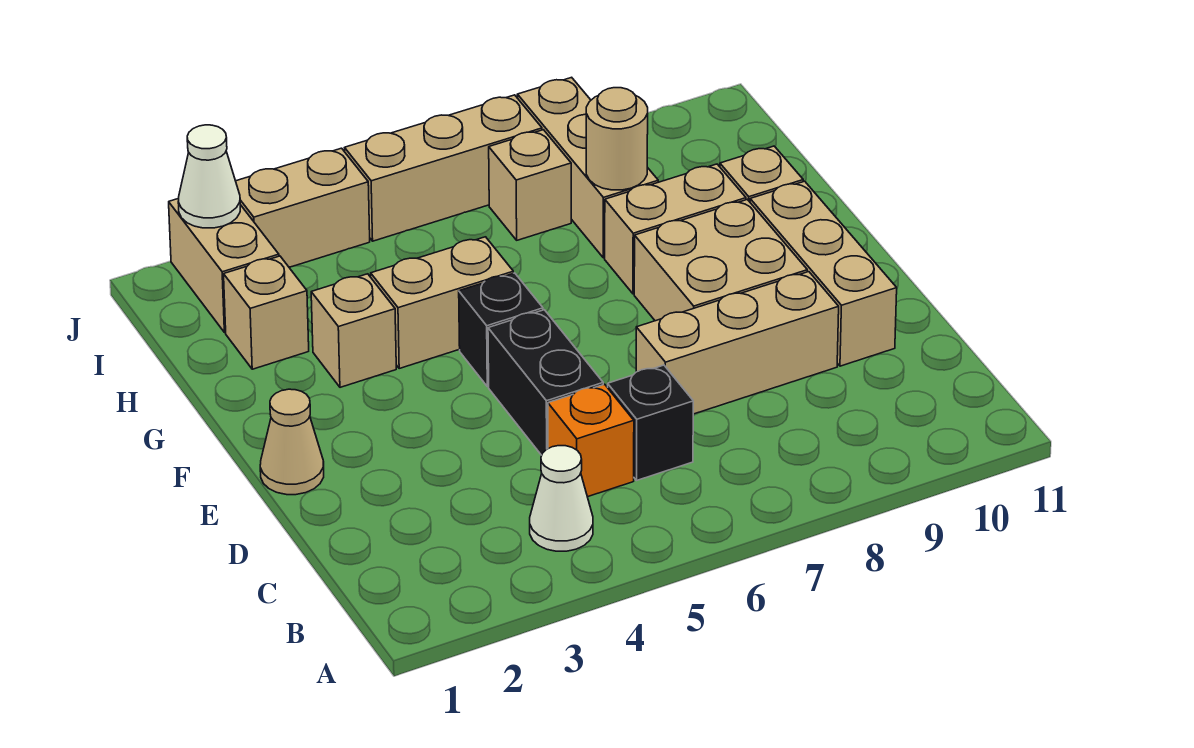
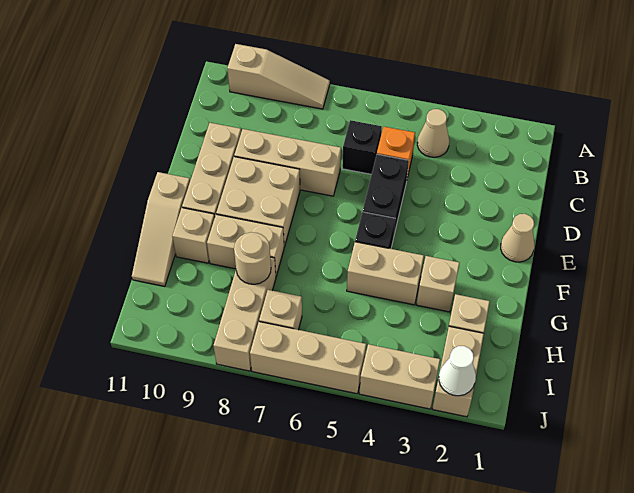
none -> tan slope A8:A10 level 1 top 10
white cone B4 level 1 -> tan cone B4 level 1
none -> tan slope F11:H11 level 1 top F

